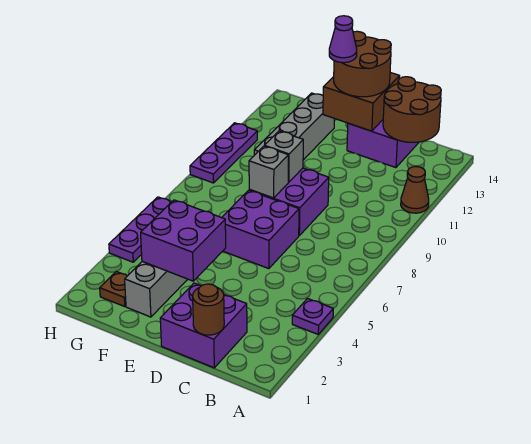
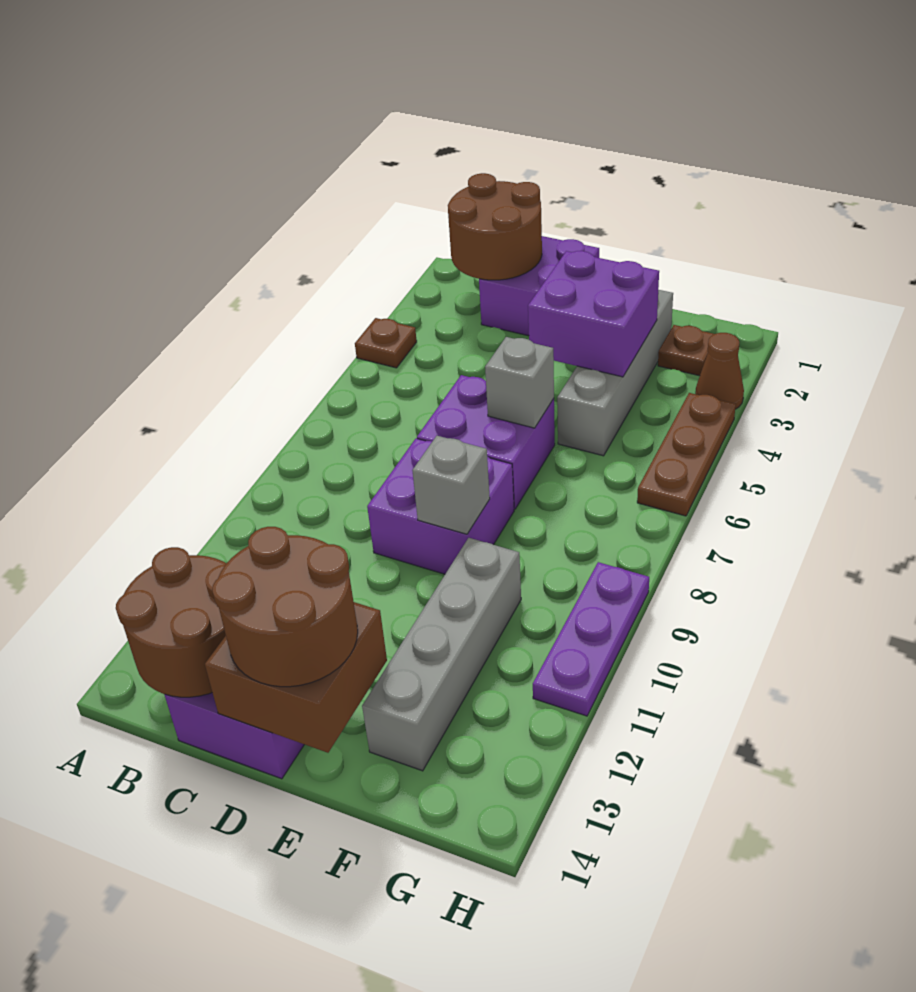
purple plate A4 level 1 -> brown plate A4 level 1
brown cone A11 level 1 -> brown cone H3 level 1
brown round brick C1 level 2 -> brown round brick B1:C2 level 2
grey brick E8 level 2 -> grey brick E6 level 2
purple cone E13 level 4 -> none
purple plate H4:H6 level 1 -> brown plate H4:H6 level 1

